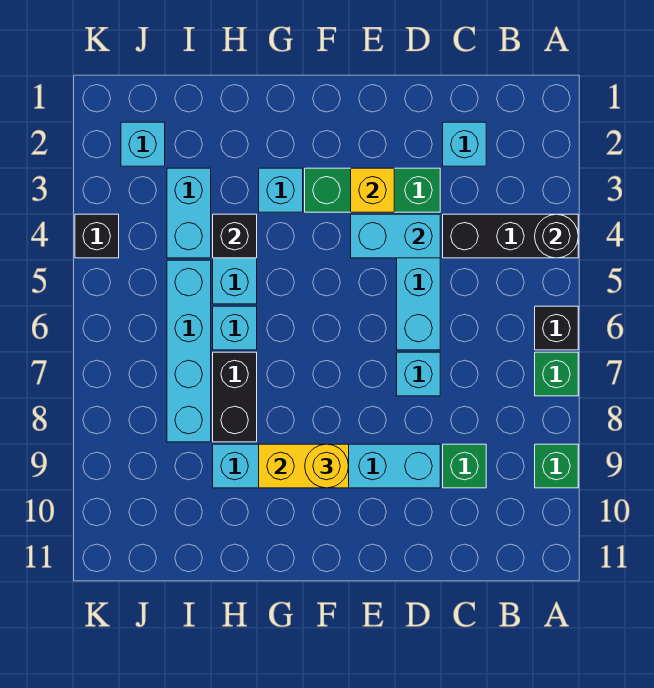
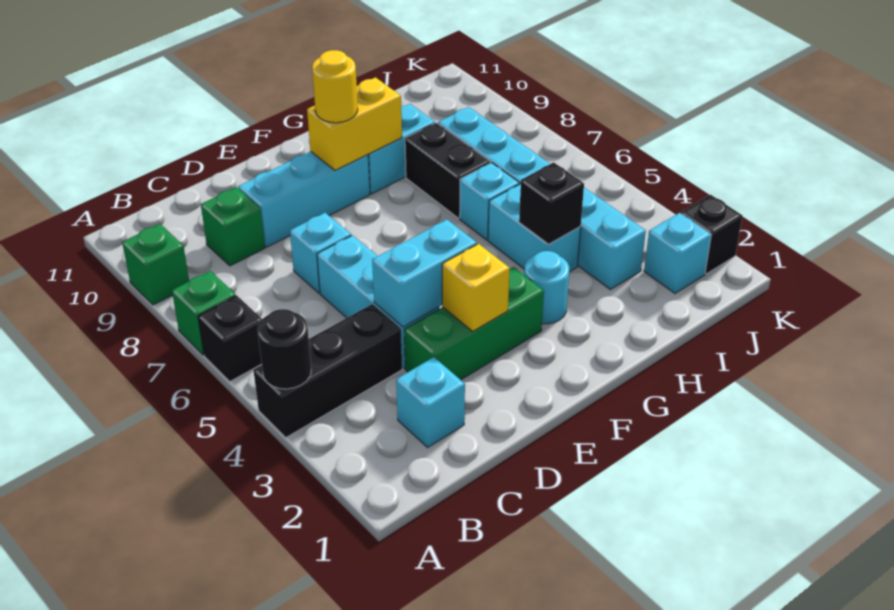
cyan brick G3 level 1 -> cyan round brick G3 level 1
black brick K4 level 1 -> black brick K2 level 1

